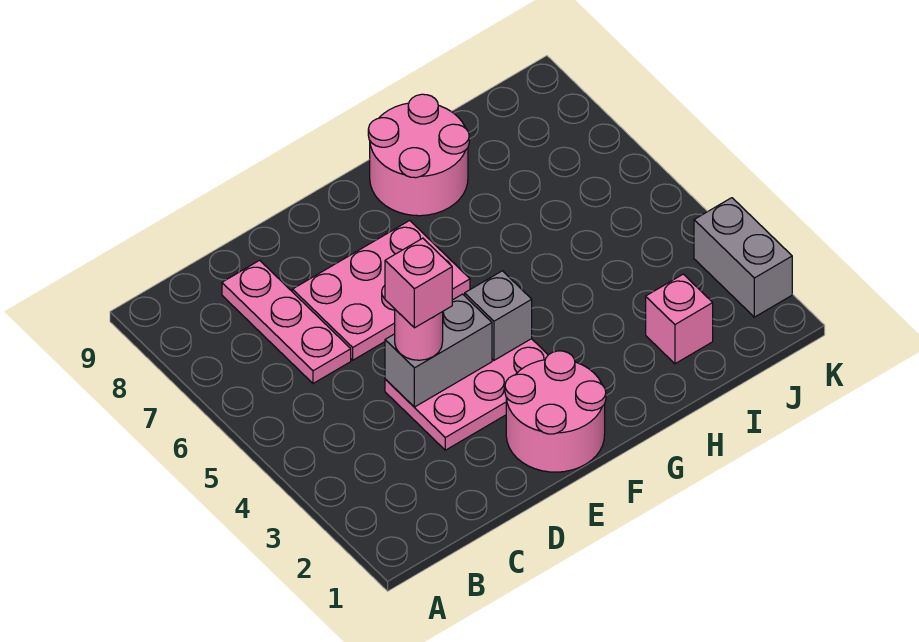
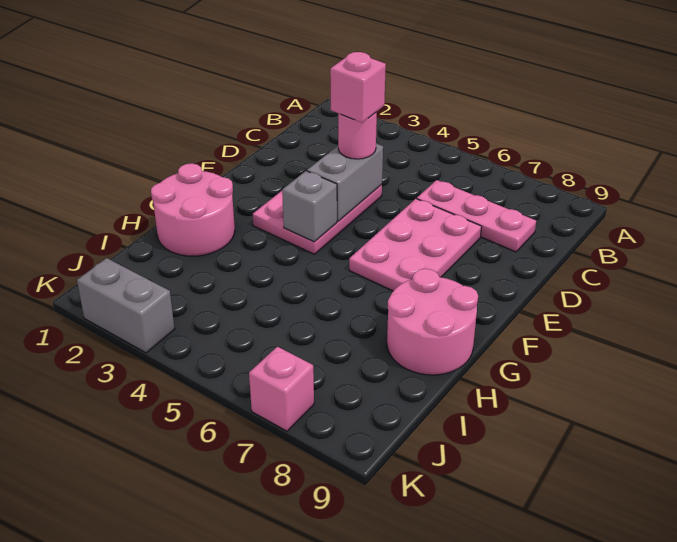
pink round brick E1:F2 level 1 -> pink round brick G1:H2 level 1
pink brick I2 level 1 -> pink brick K7 level 1

